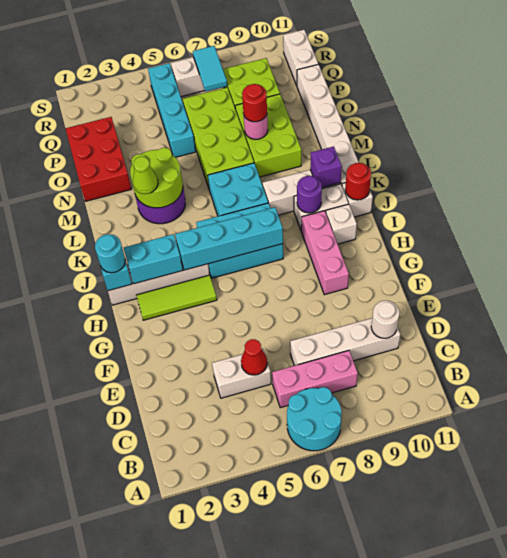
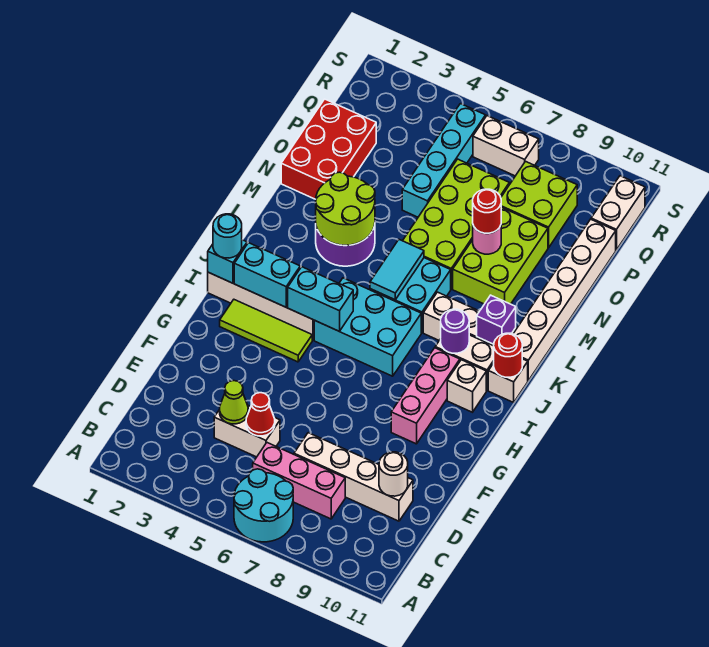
cyan brick I4:I7 level 2 -> cyan brick I4:I5 level 2
lime cone L3 level 3 -> lime cone D4 level 2
cyan tile Q7:R7 level 2 -> cyan tile K6:L6 level 2

